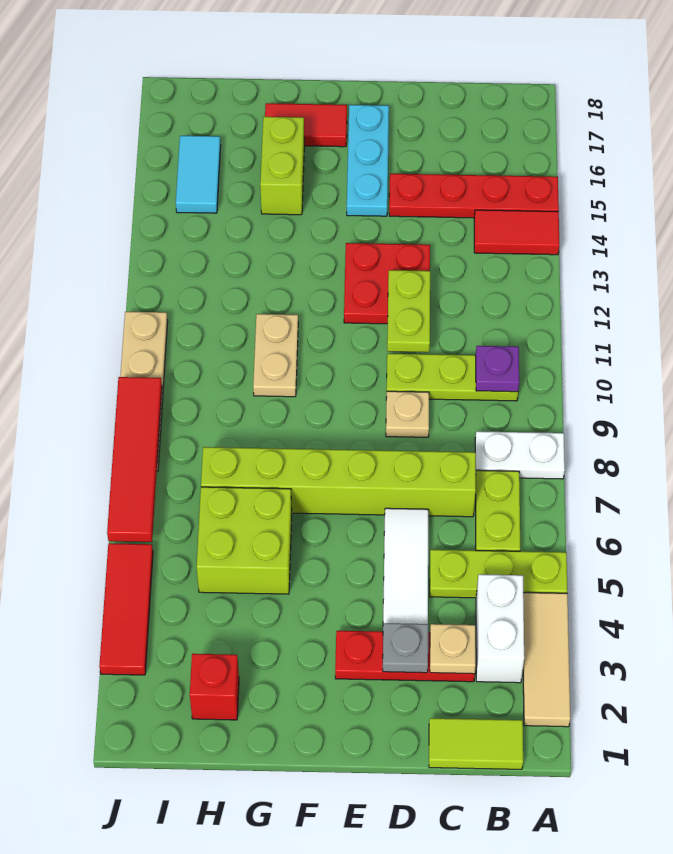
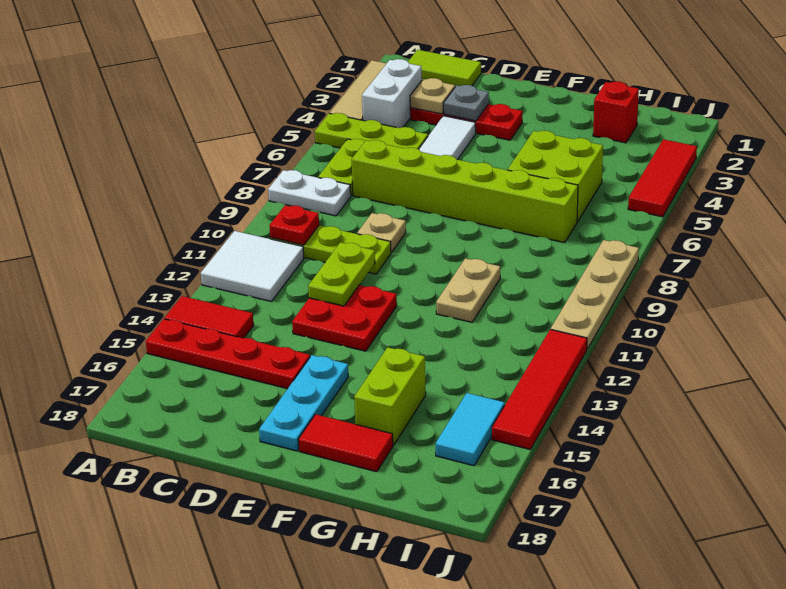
none -> white tile A11:B12 level 1
purple plate B10 level 2 -> red plate B10 level 2
red tile J6:J9 level 2 -> red tile J12:J15 level 1

